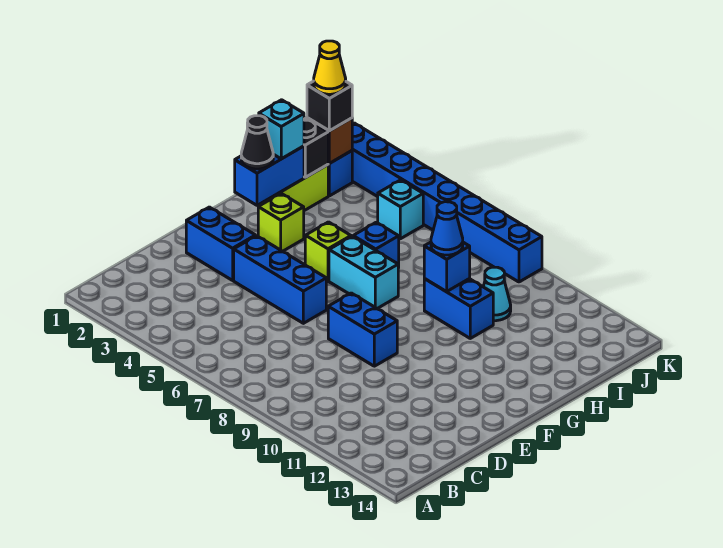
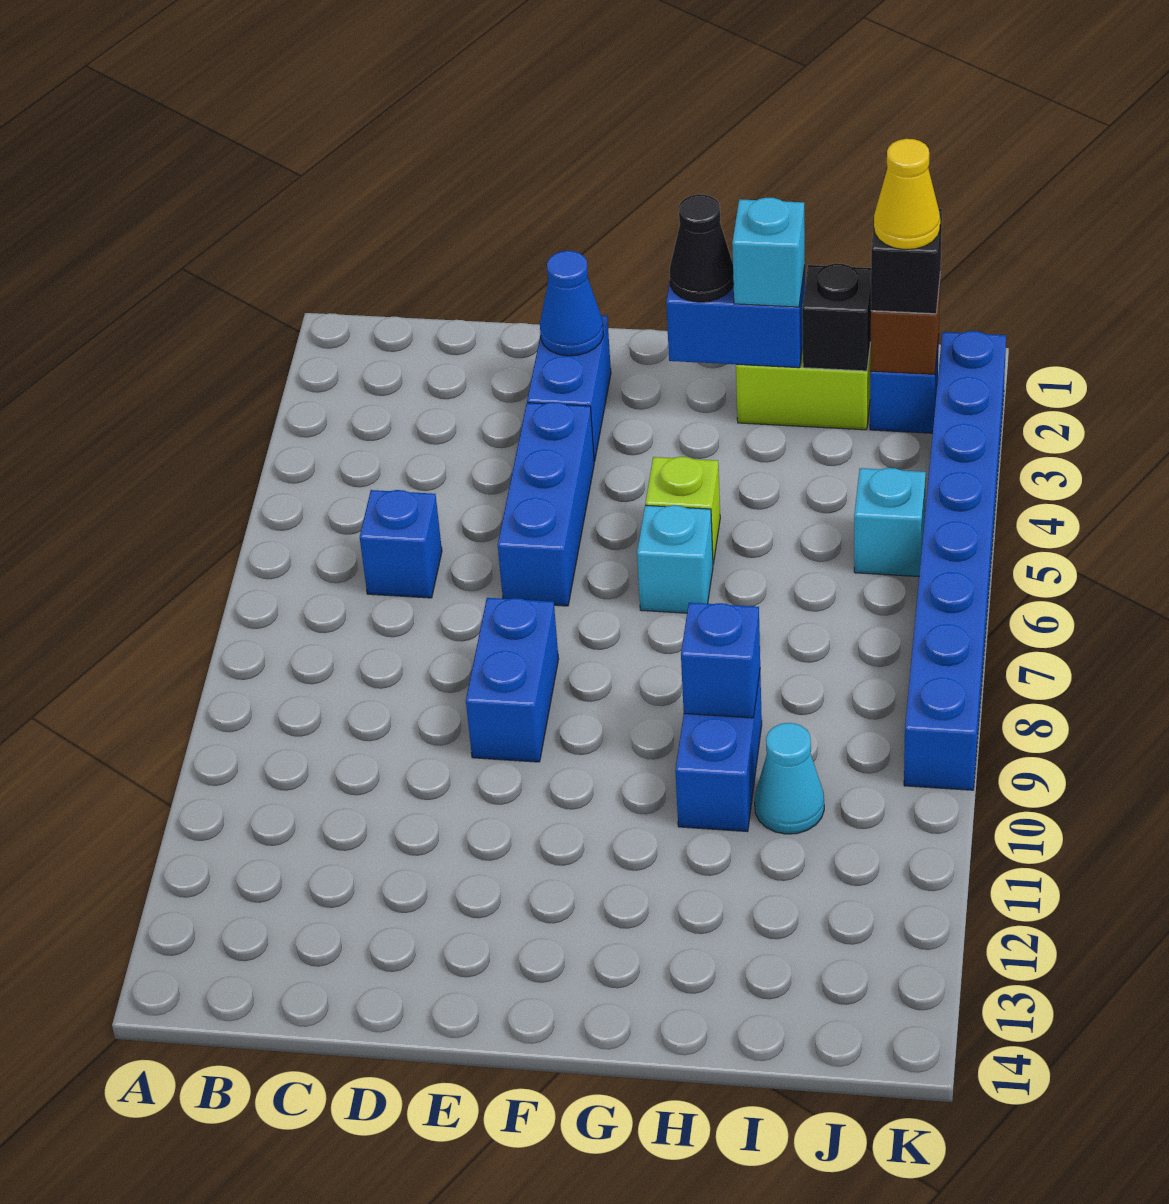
lime brick G3 level 1 -> none
cyan brick G6:G7 level 1 -> cyan brick G6 level 1
blue brick H6 level 1 -> blue brick C6 level 1
blue cone H9 level 3 -> blue cone E2 level 2

